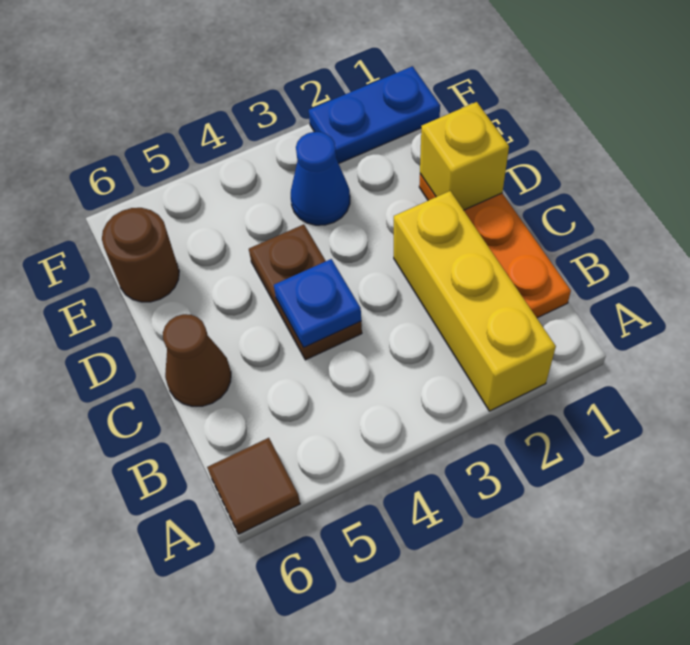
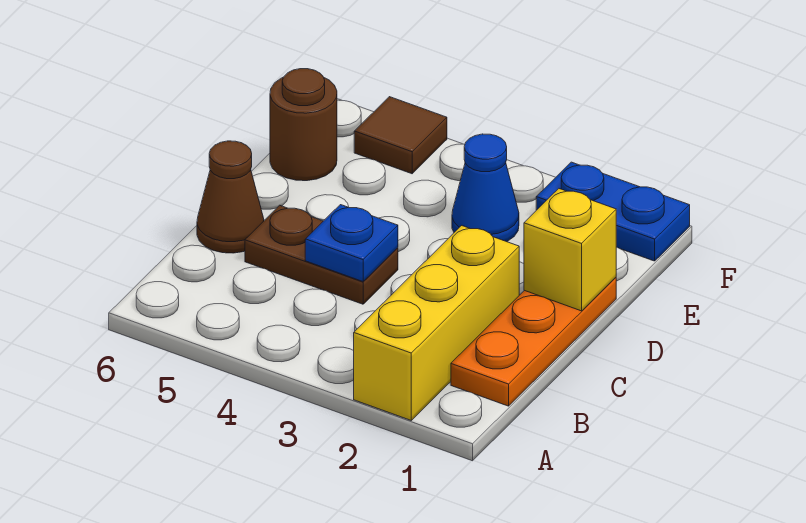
brown tile A6 level 1 -> brown tile F5 level 1
brown plate C4:D4 level 1 -> brown plate C4:C5 level 1

